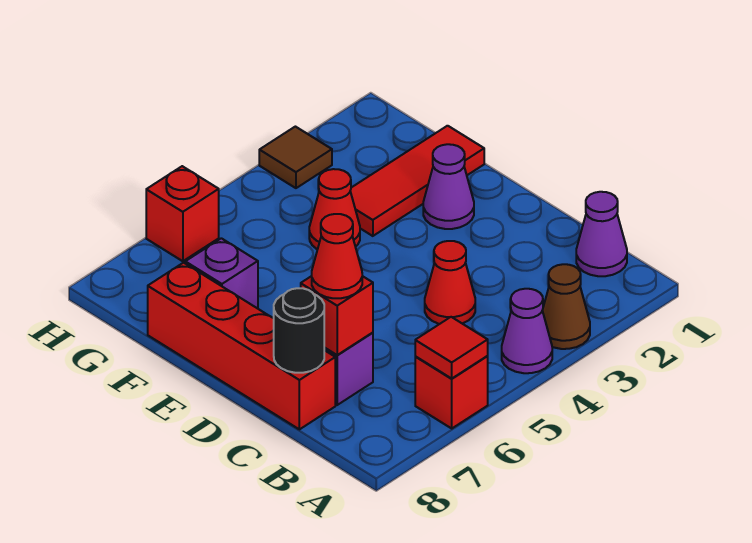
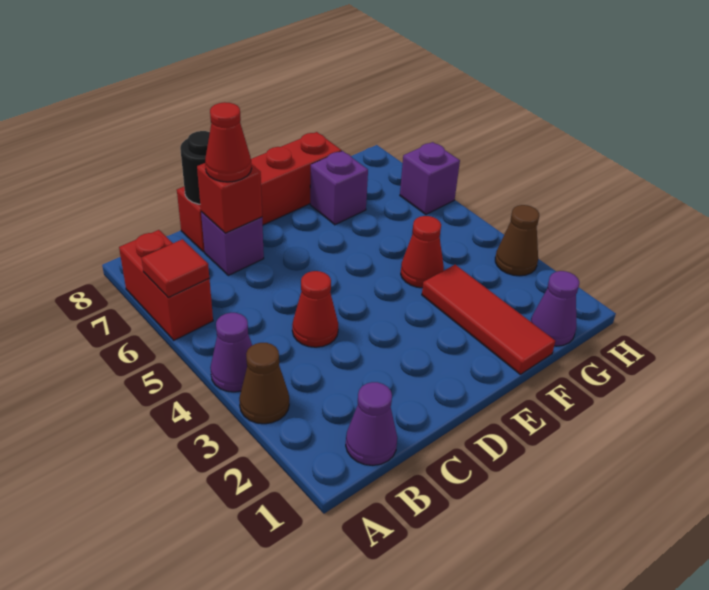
red brick A6 level 1 -> red brick A6:A7 level 1
purple cone E2 level 1 -> purple cone G1 level 1
brown tile H3 level 1 -> brown cone H3 level 1
red brick H6 level 1 -> purple brick H6 level 1

